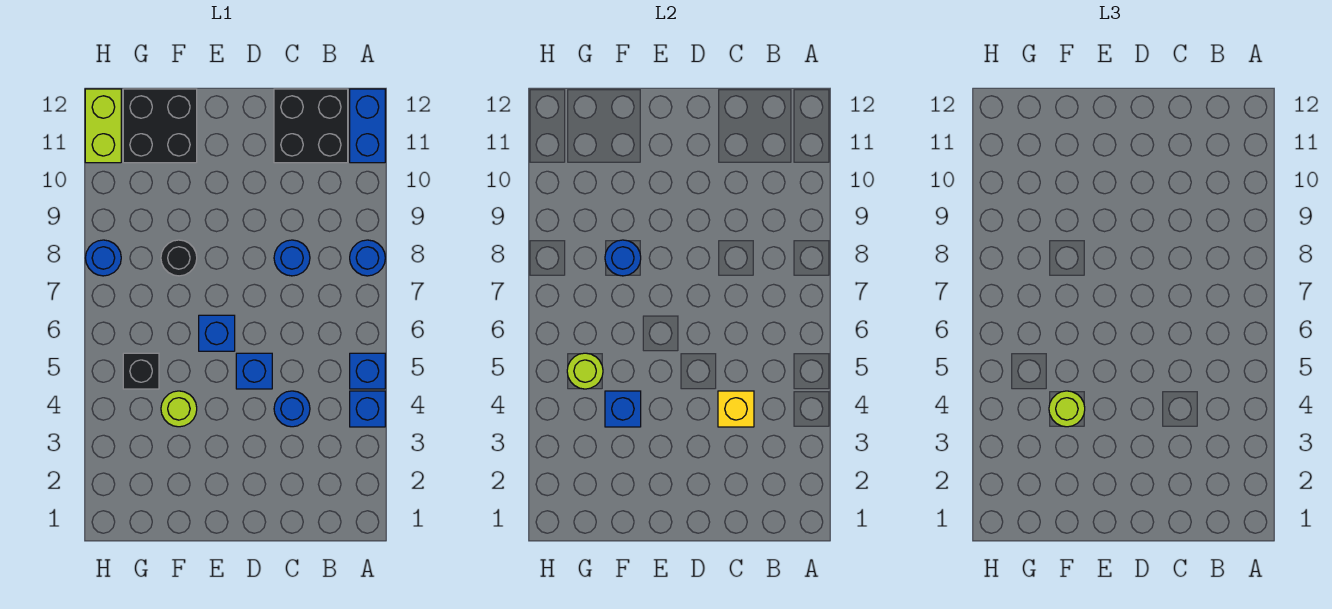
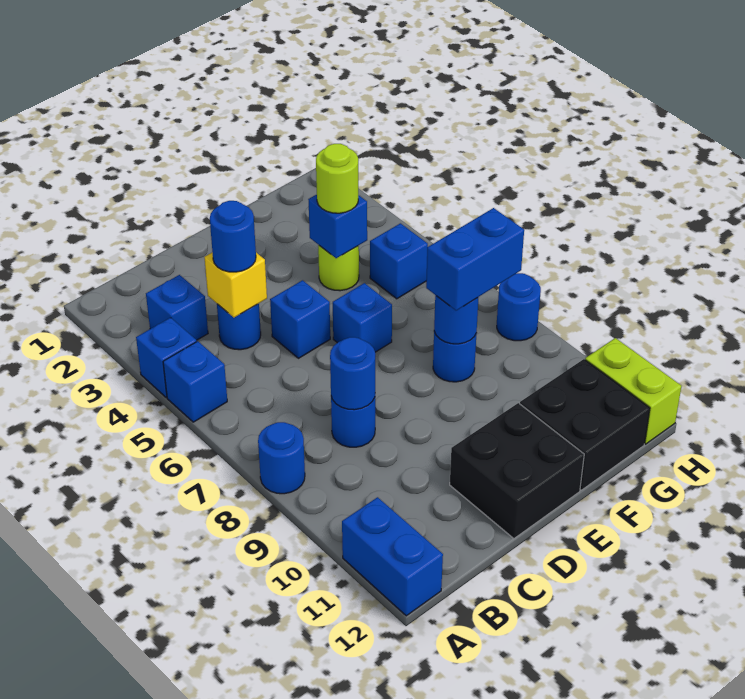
none -> blue brick B3 level 1
black brick B11:C12 level 1 -> black brick D11:E12 level 1
none -> blue round brick C4 level 3
none -> blue round brick C8 level 2
black round brick F8 level 1 -> blue round brick F8 level 1
none -> blue brick F8:G8 level 3
black brick G5 level 1 -> blue brick G5 level 1
lime round brick G5 level 2 -> none

